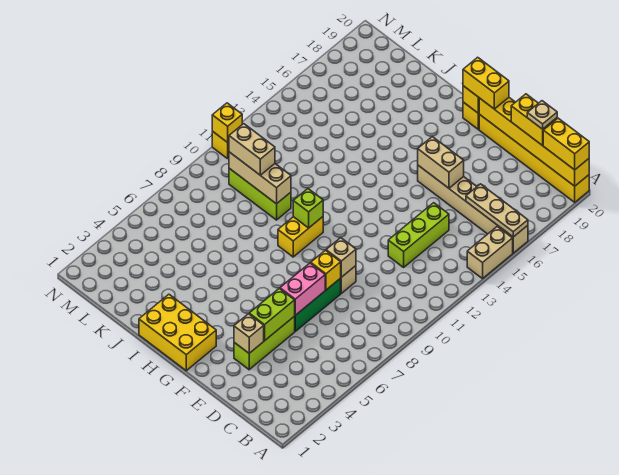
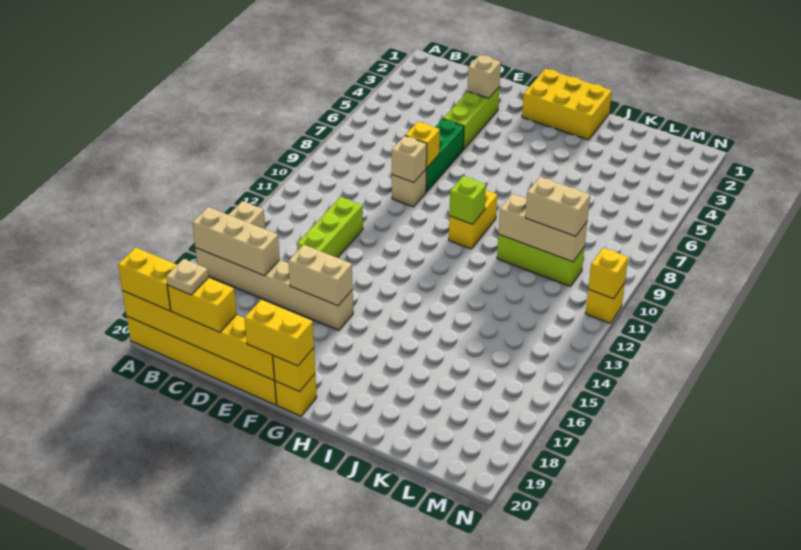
tan plate A16:C16 level 2 -> tan brick A16:C16 level 2
lime brick E4:E5 level 2 -> none
pink brick E6:E7 level 2 -> none

